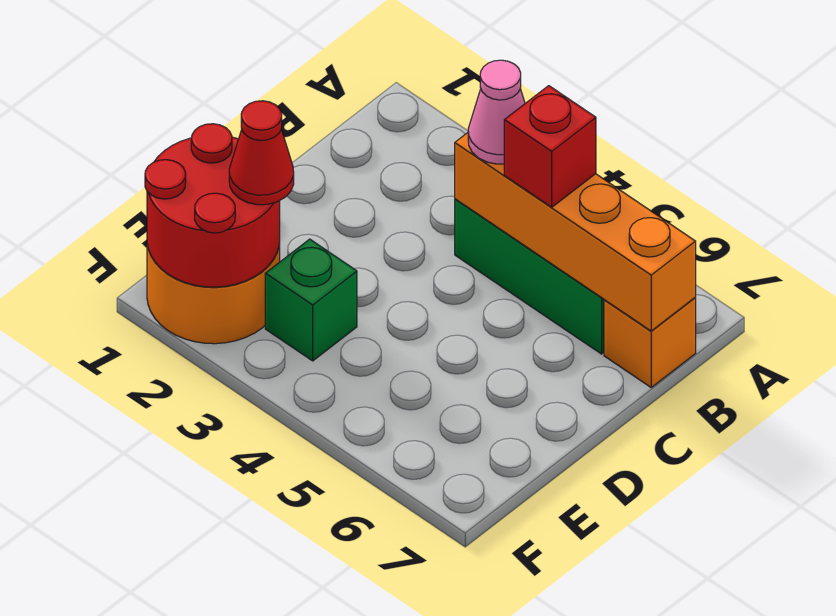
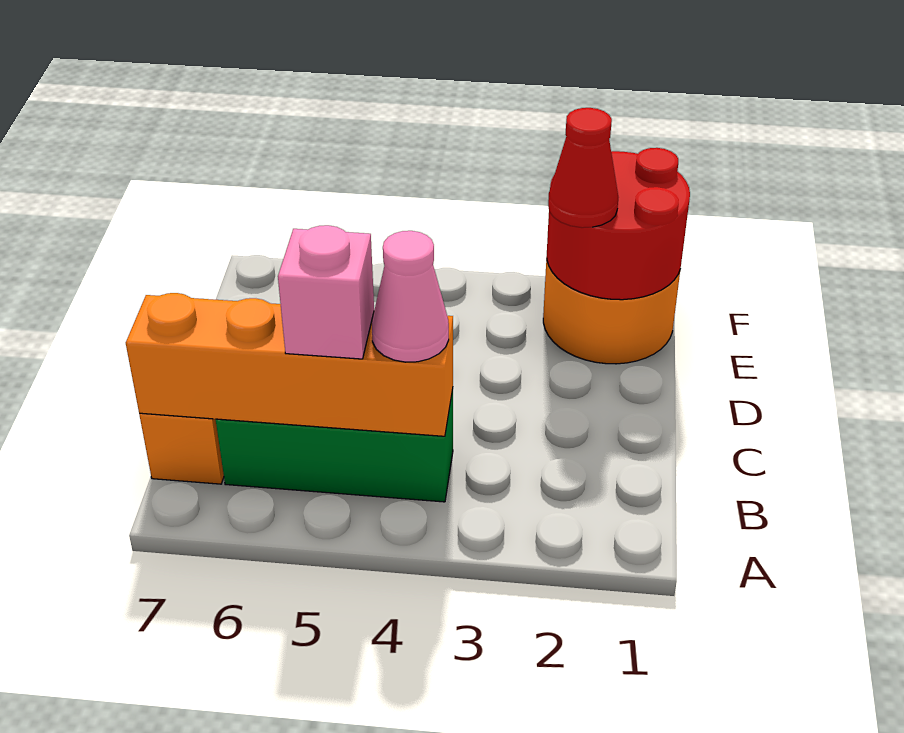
red brick B5 level 3 -> pink brick B5 level 3
green brick E3 level 1 -> none

